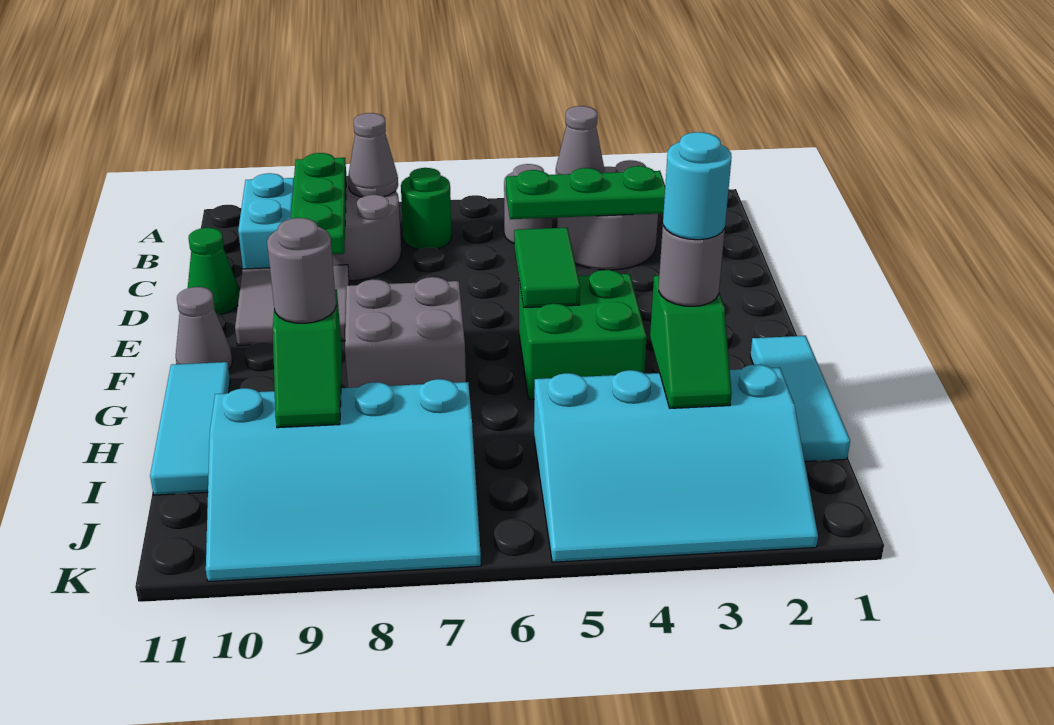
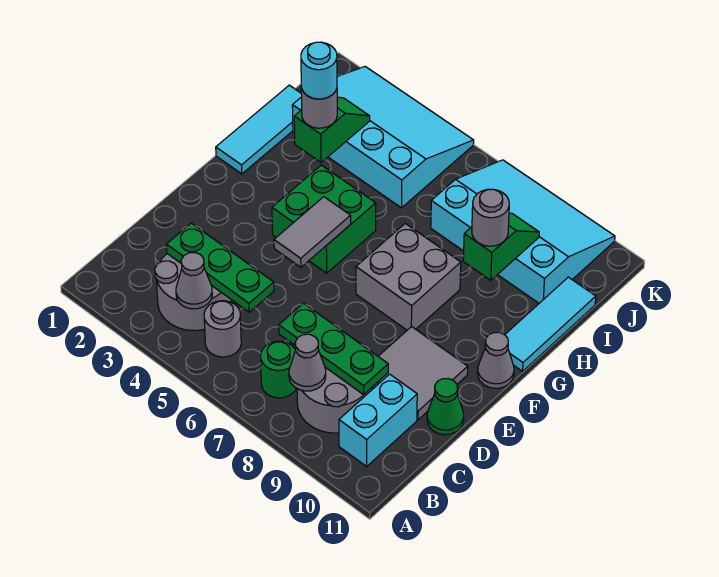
green plate B9:D9 level 2 -> green plate C7:C9 level 2
green tile E5:F5 level 2 -> grey tile E5:F5 level 2

